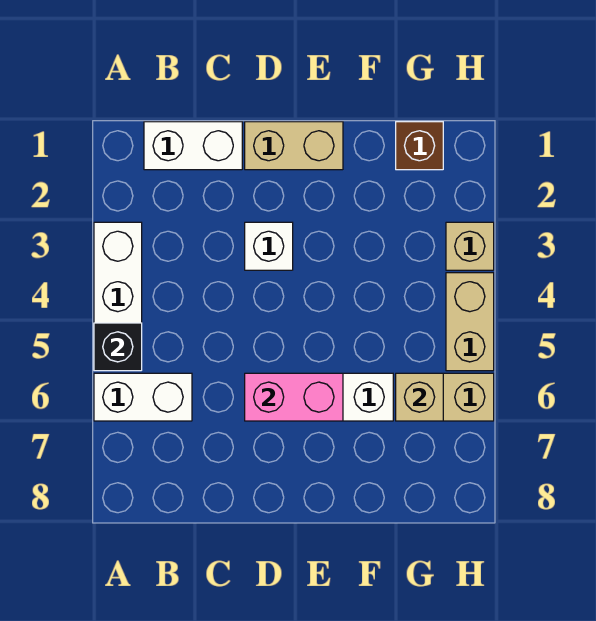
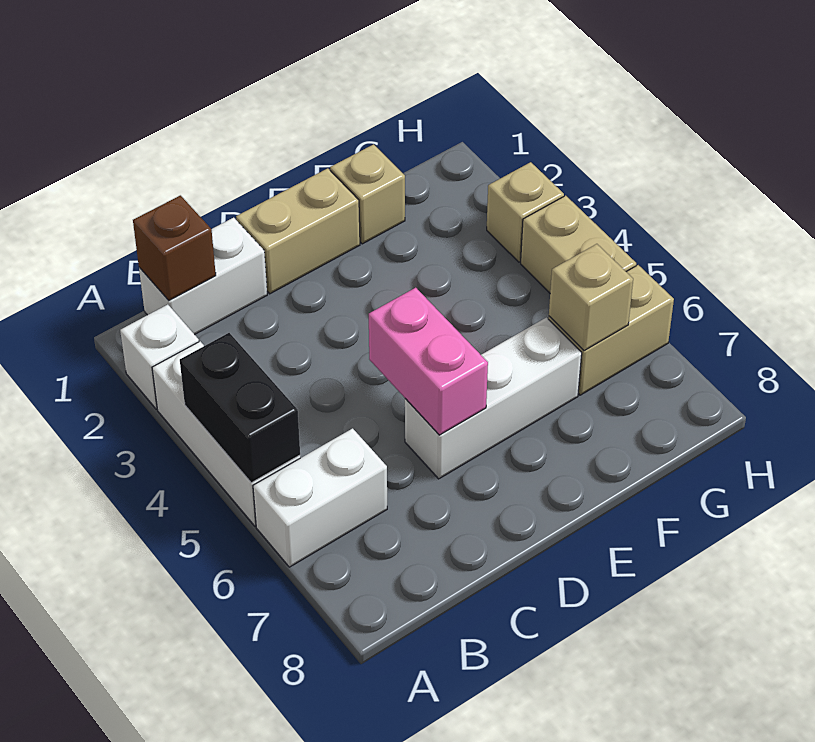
black brick A5 level 2 -> black brick A4:A5 level 2
white brick D3 level 1 -> white brick A2 level 1
pink brick D6:E6 level 2 -> pink brick D5:D6 level 2
none -> tan brick F1 level 1
brown brick G1 level 1 -> brown brick B1 level 2

